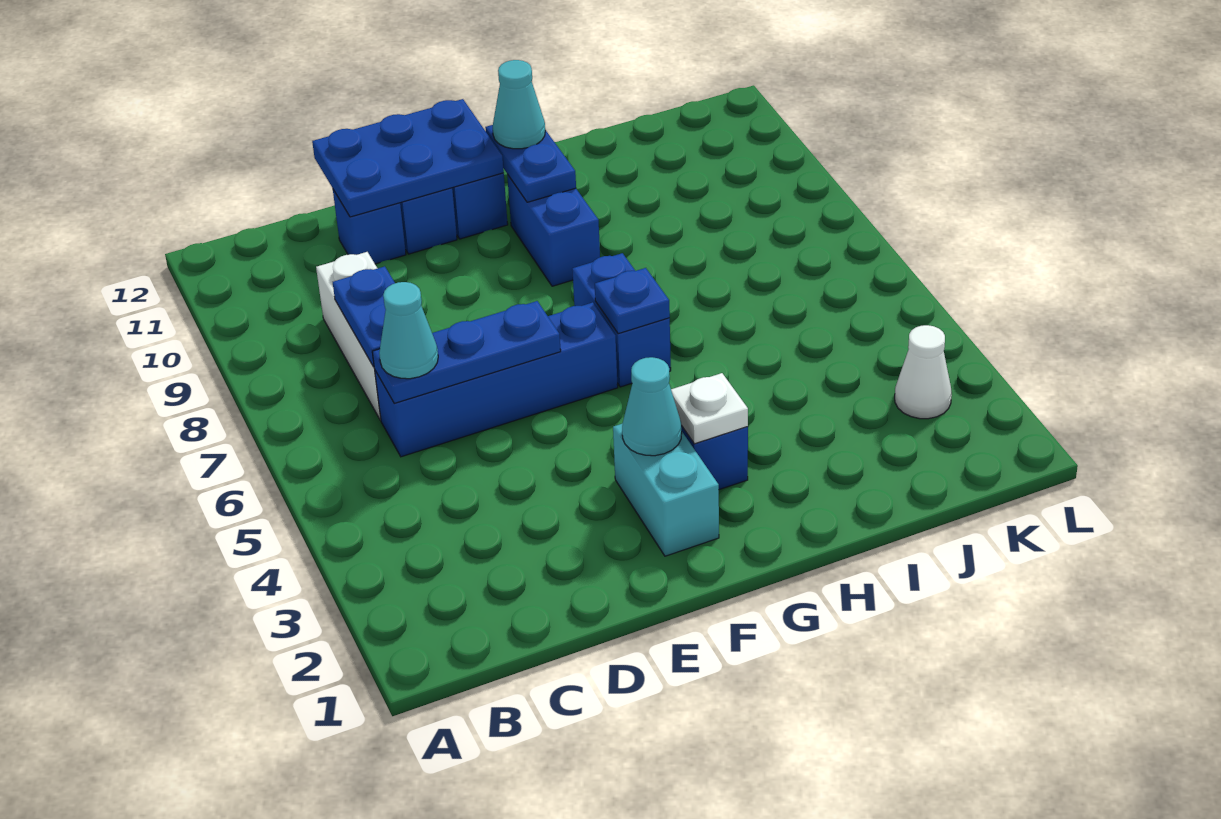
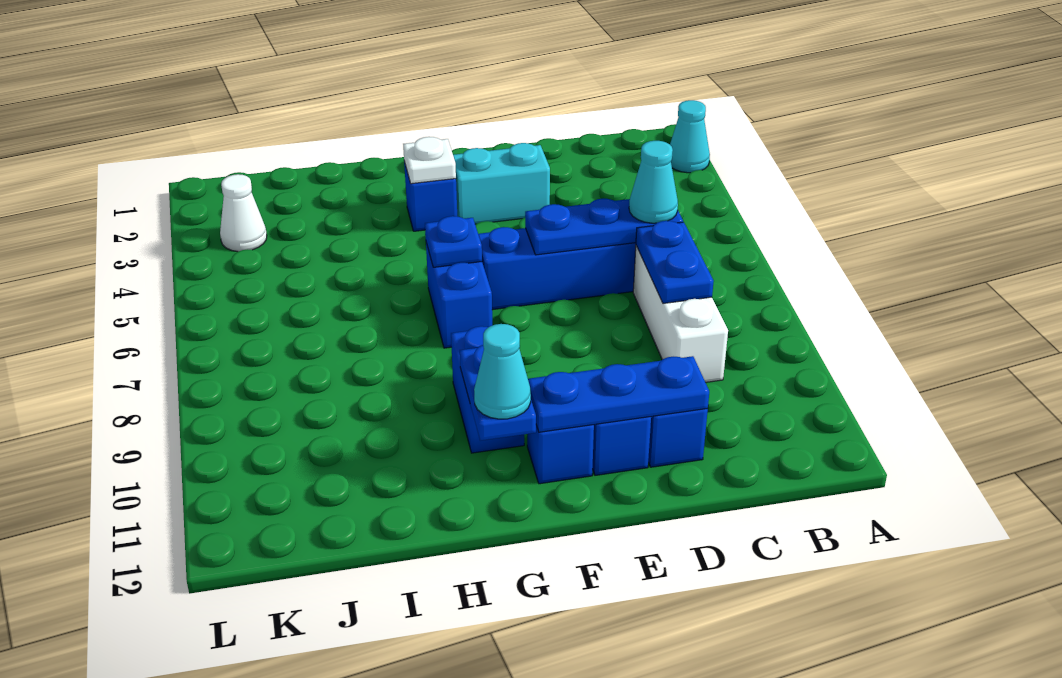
blue plate D11:F12 level 2 -> blue plate D11:F11 level 2
cyan brick F2:F3 level 1 -> cyan brick E3:F3 level 1
cyan cone F3 level 2 -> cyan cone A2 level 1

